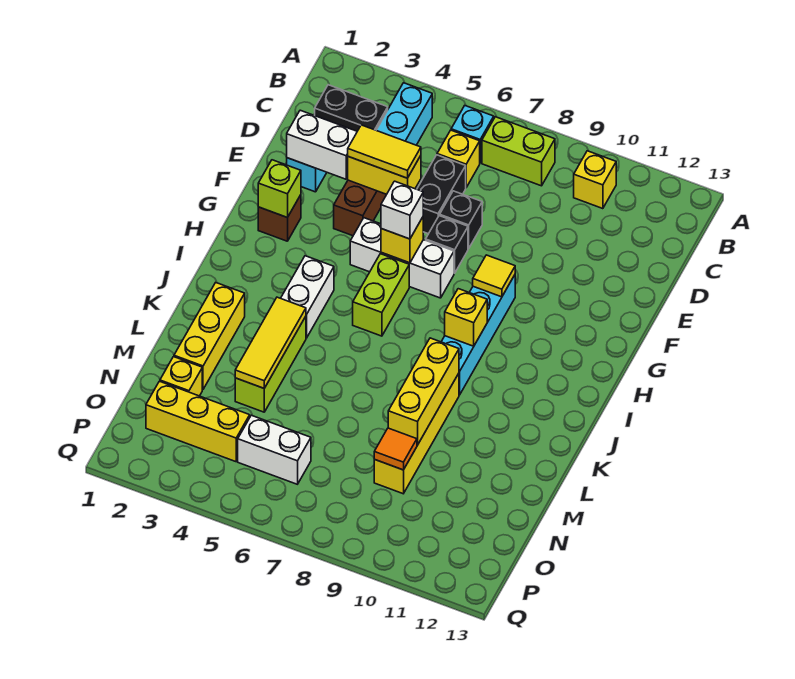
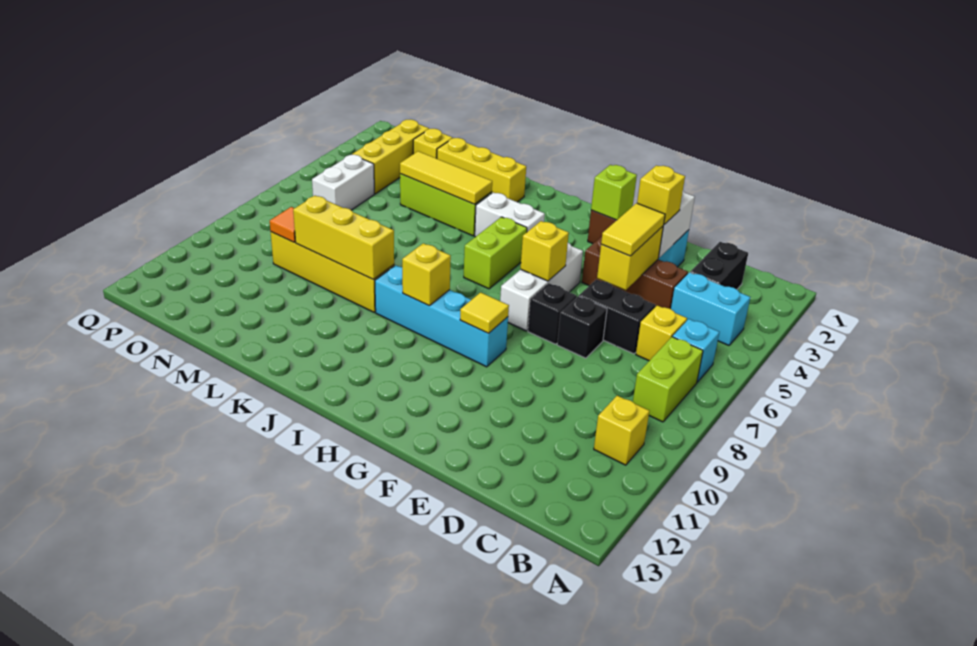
none -> yellow brick E3 level 3
white brick G6 level 3 -> none
lime brick H6:I6 level 1 -> lime brick I5:I6 level 1

